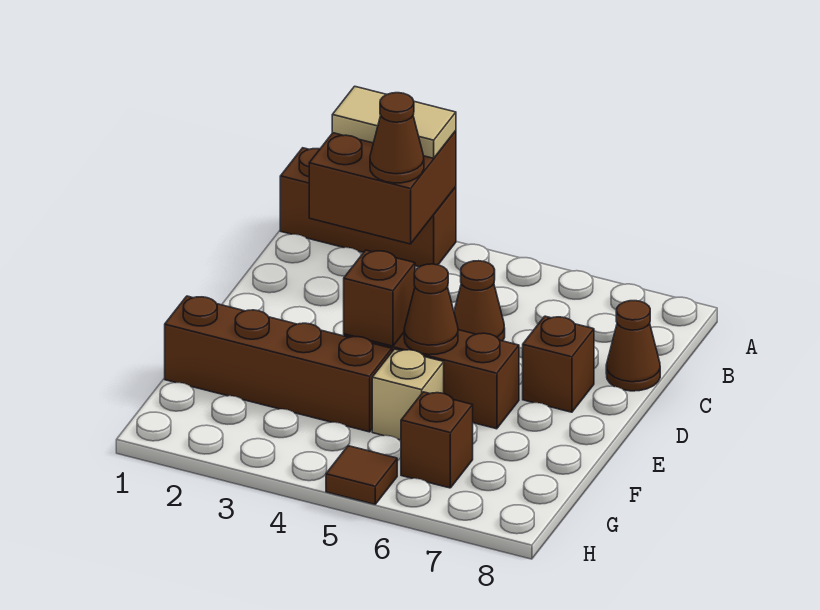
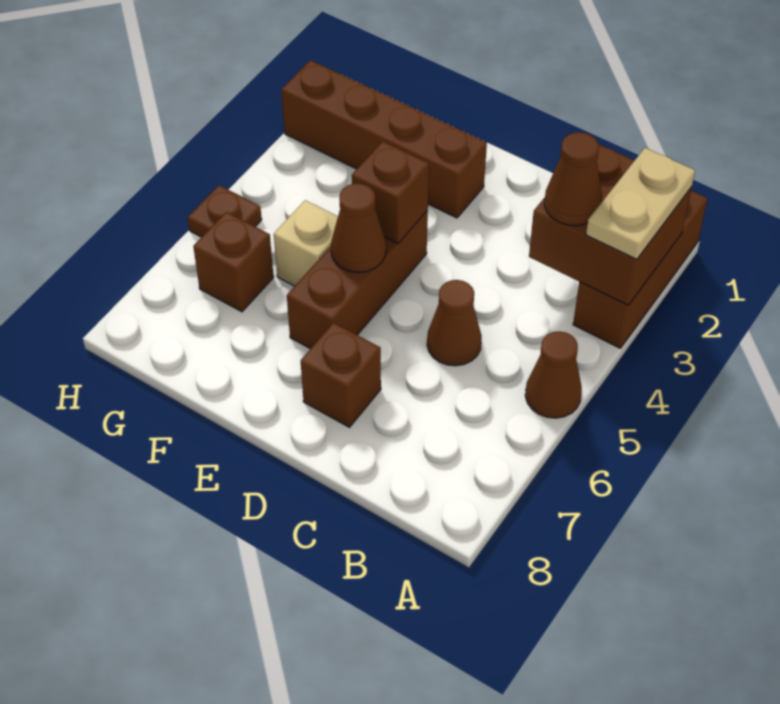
tan tile A2:A3 level 3 -> tan plate A2:A3 level 3
brown cone C8 level 1 -> brown cone A5 level 1
brown brick F1:F4 level 1 -> brown brick E2:H2 level 1
brown tile H5 level 1 -> brown plate H5 level 1

